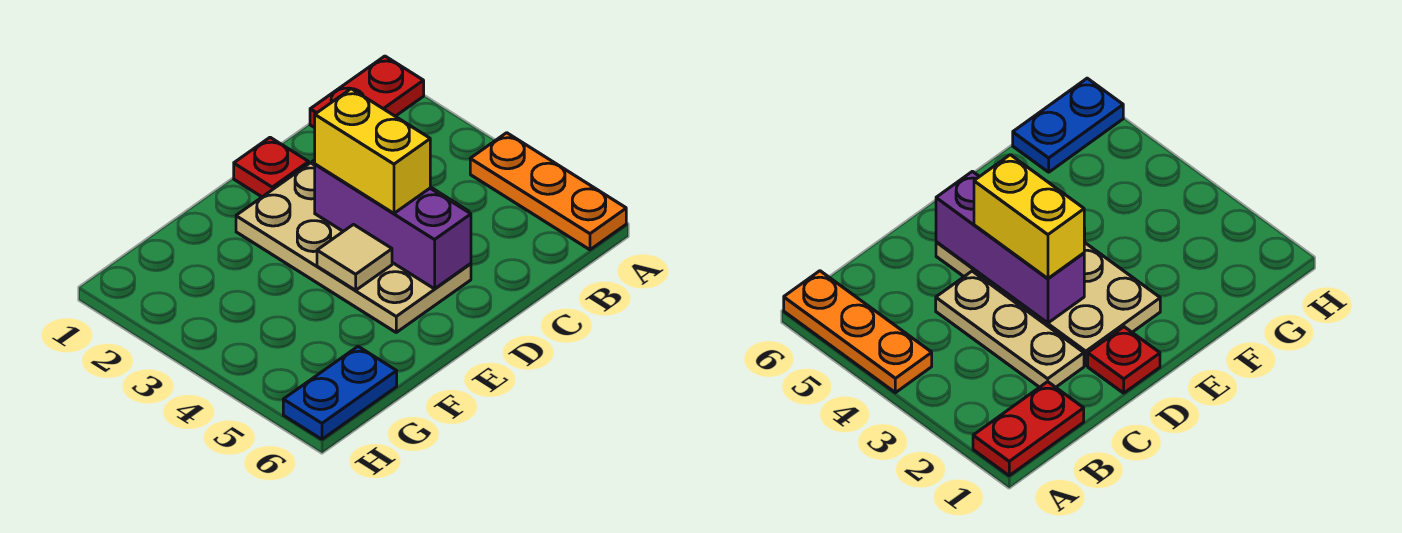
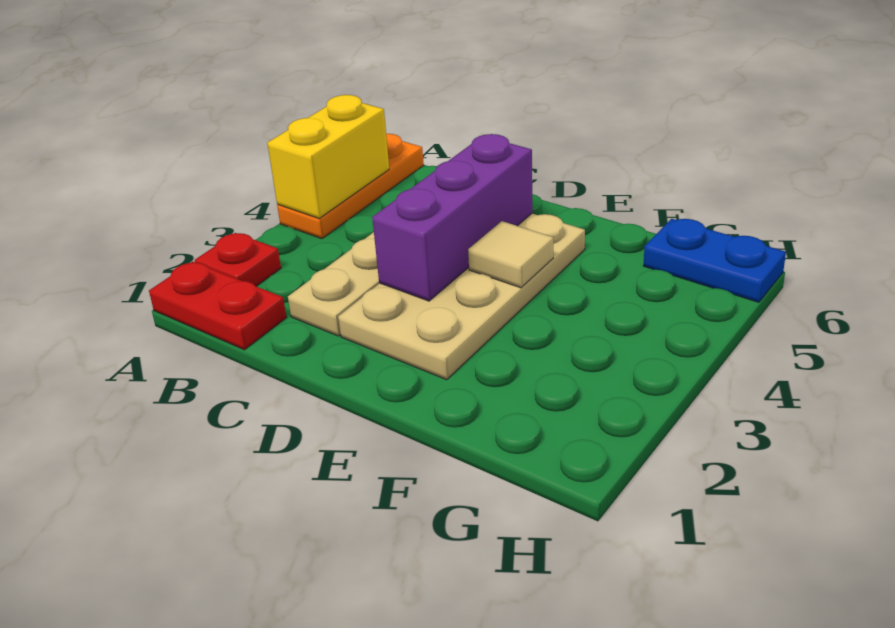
red plate D1 level 1 -> red plate A2 level 1
yellow brick D3:D4 level 3 -> yellow brick A4:A5 level 2

